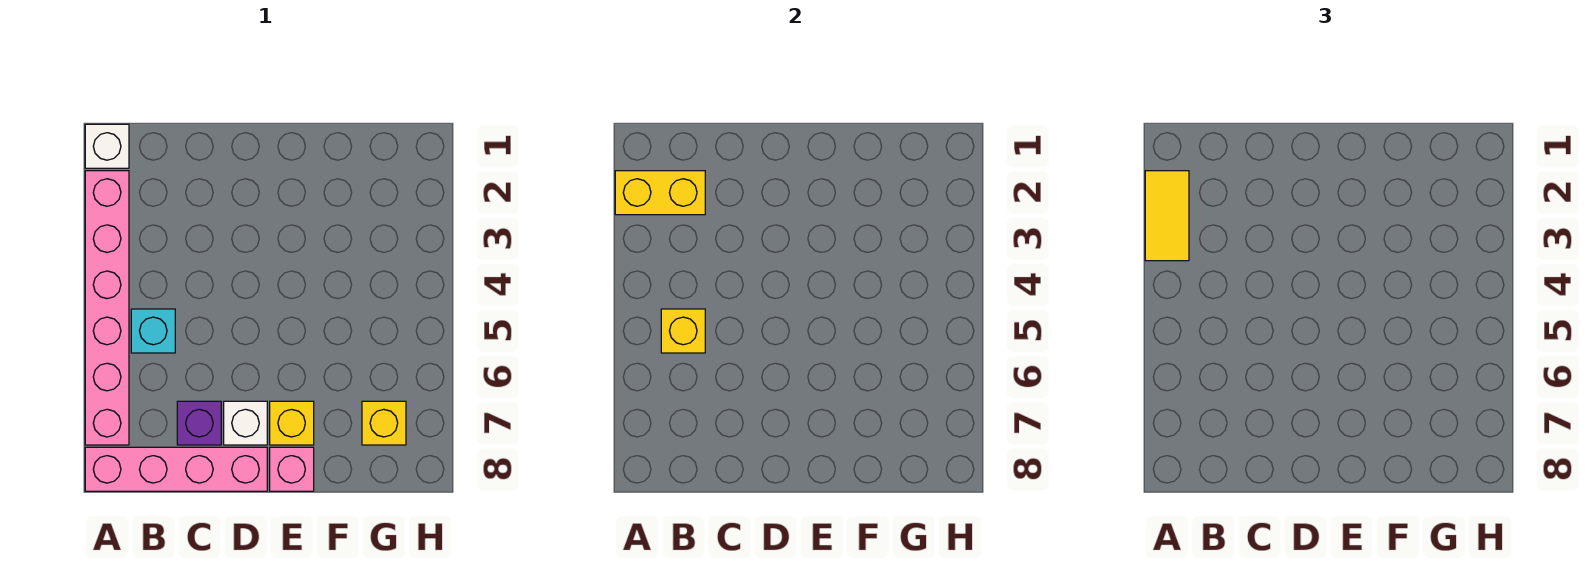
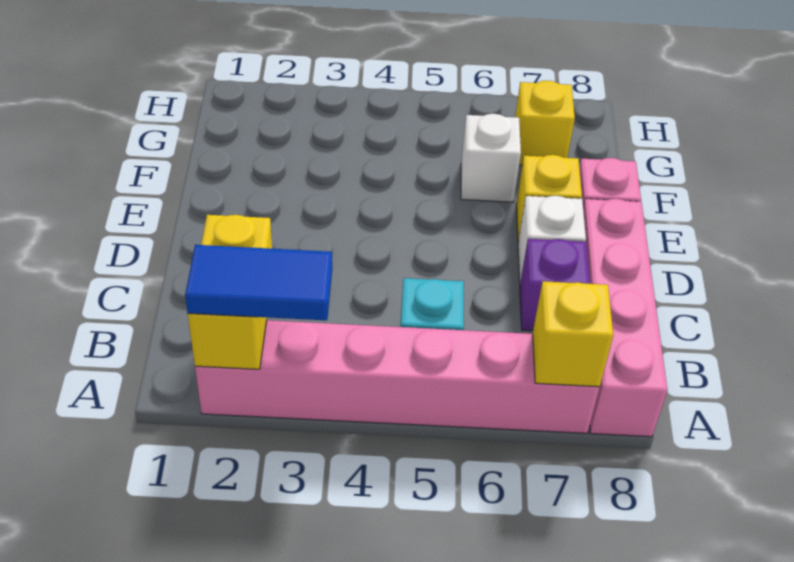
white brick A1 level 1 -> white brick F6 level 1
yellow tile A2:A3 level 3 -> blue tile A2:A3 level 3
yellow brick B5 level 2 -> yellow brick A7 level 2

